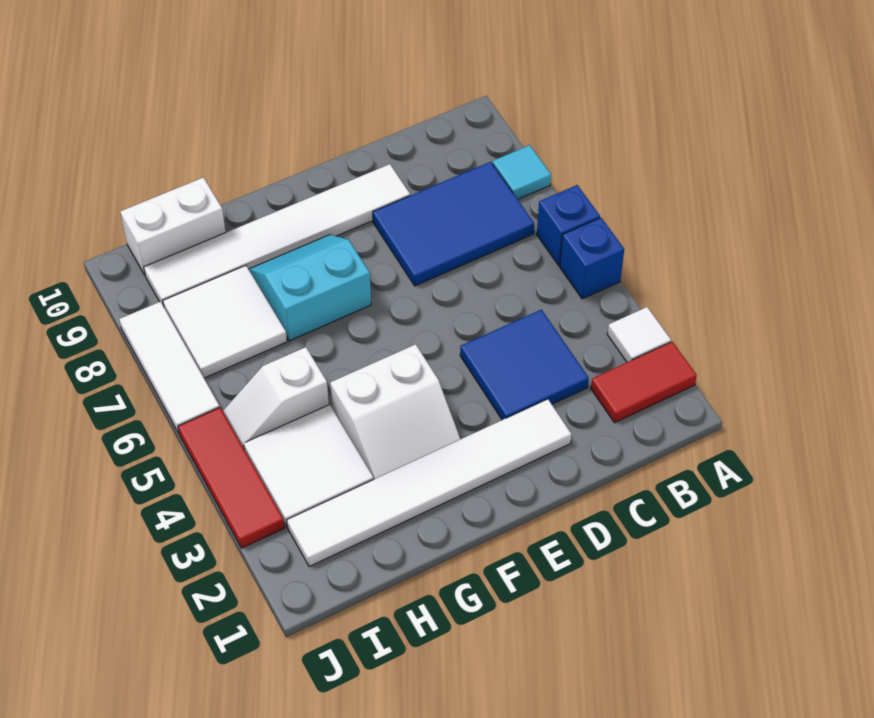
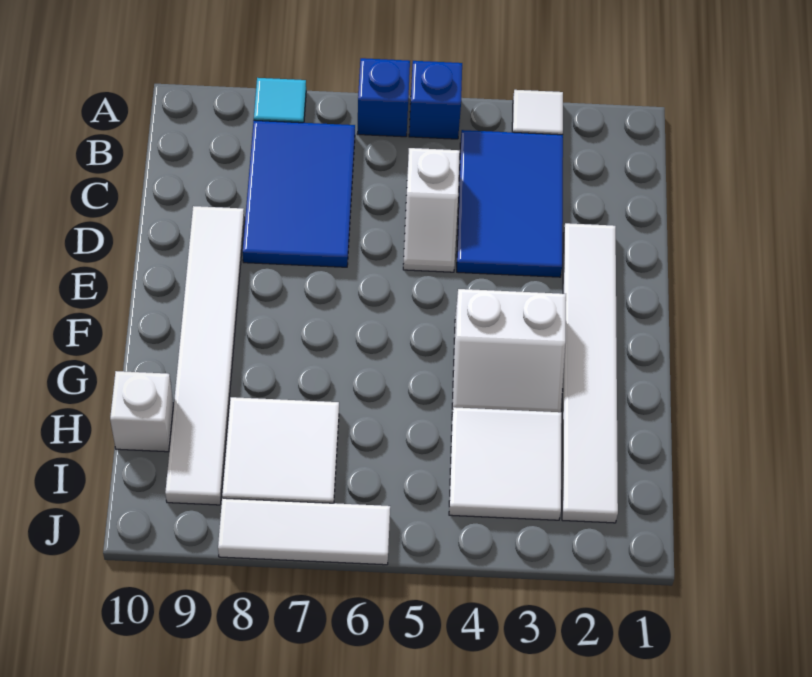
red tile A2:B2 level 1 -> none
blue tile C3:D4 level 1 -> blue tile B3:D4 level 1
white slope F3:G4 level 1 top 4 -> white slope F3:G4 level 1 top F
cyan slope F7:G8 level 1 top 7 -> none
white slope H5:I5 level 1 top H -> white slope C5:D5 level 1 top C
white brick H10:I10 level 1 -> white brick H10 level 1
red tile J3:J5 level 1 -> none

